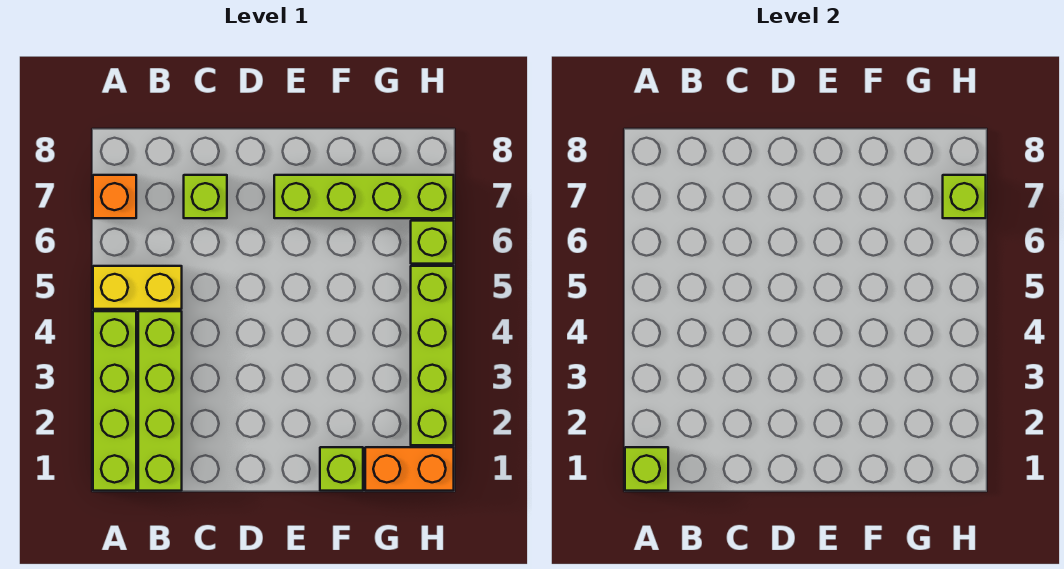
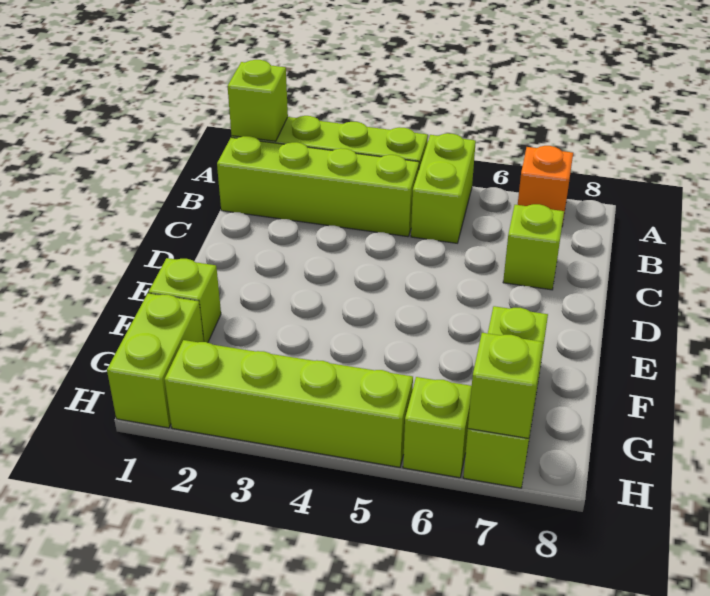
yellow brick A5:B5 level 1 -> lime brick A5:B5 level 1
lime brick E7:H7 level 1 -> lime brick F7:H7 level 1
orange brick G1:H1 level 1 -> lime brick G1:H1 level 1

